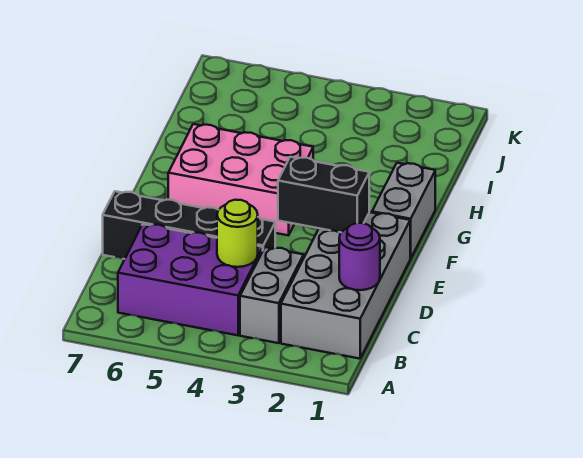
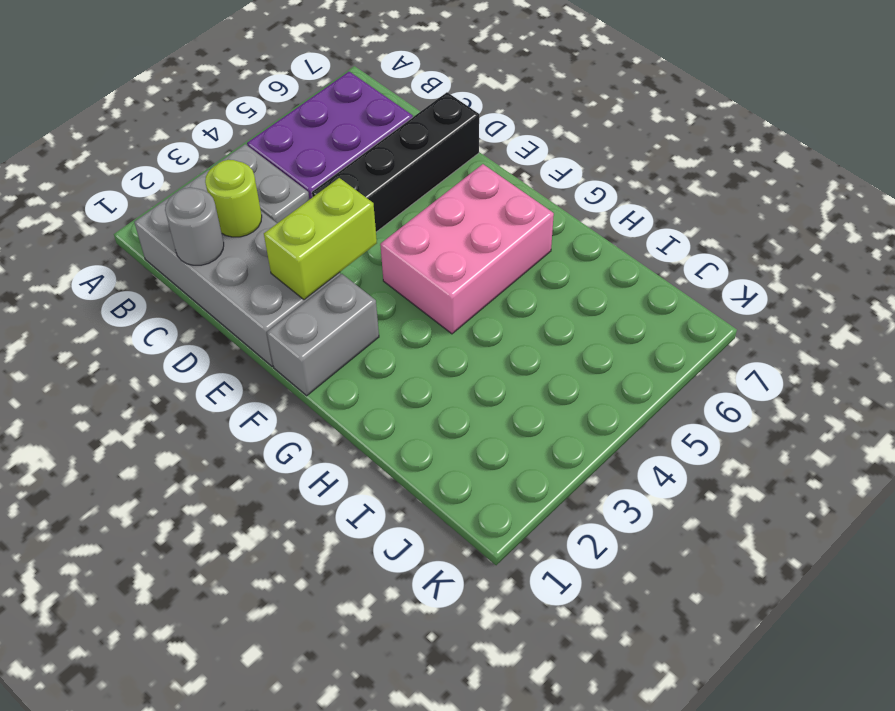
purple round brick C1 level 2 -> grey round brick C1 level 2
lime round brick C4 level 2 -> lime round brick C2 level 2
black brick E2:E3 level 2 -> lime brick E2:E3 level 2
grey brick F1:G1 level 1 -> grey brick F1:F2 level 1

